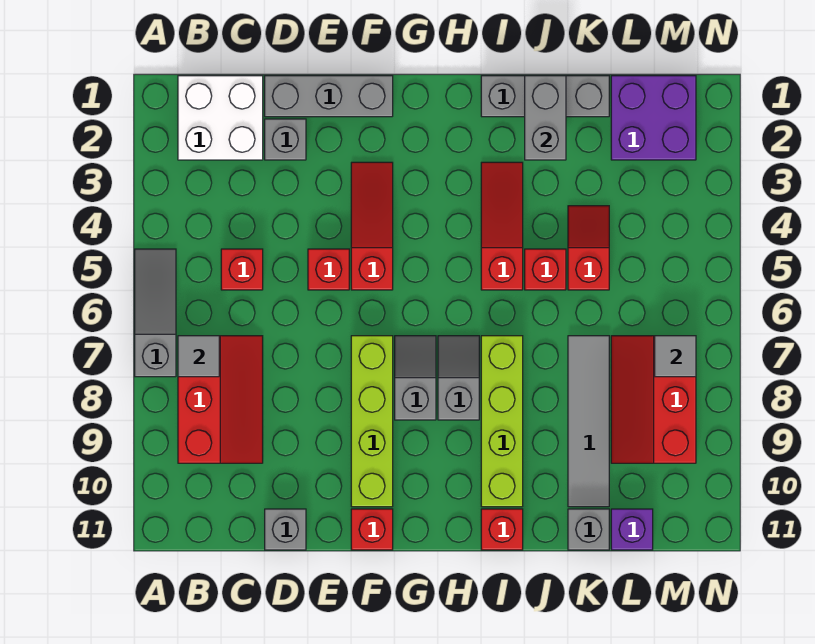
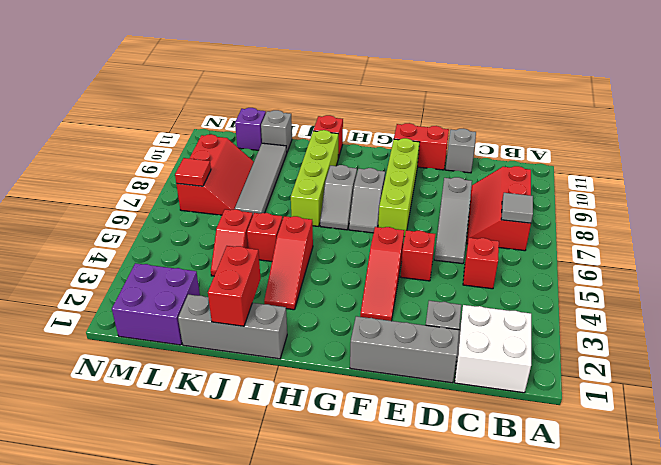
grey slope A5:A7 level 1 top 7 -> grey slope D6:D8 level 1 top 8
red brick F11 level 1 -> red brick E11:F11 level 1
grey brick J1:J2 level 2 -> red brick J1:J2 level 2
grey tile M7 level 2 -> red tile M7 level 2

